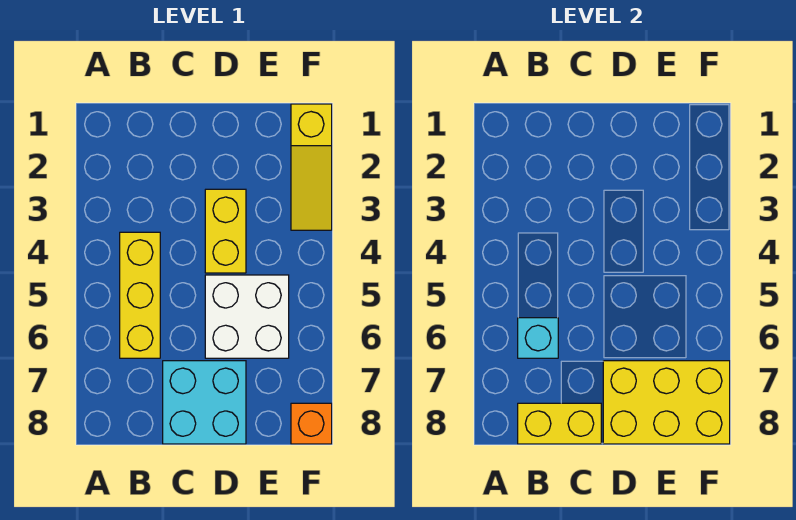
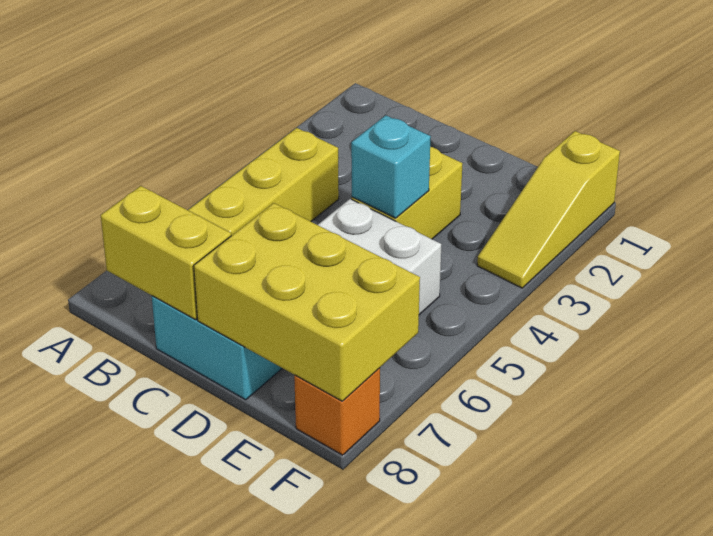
cyan brick B6 level 2 -> cyan brick D4 level 2

